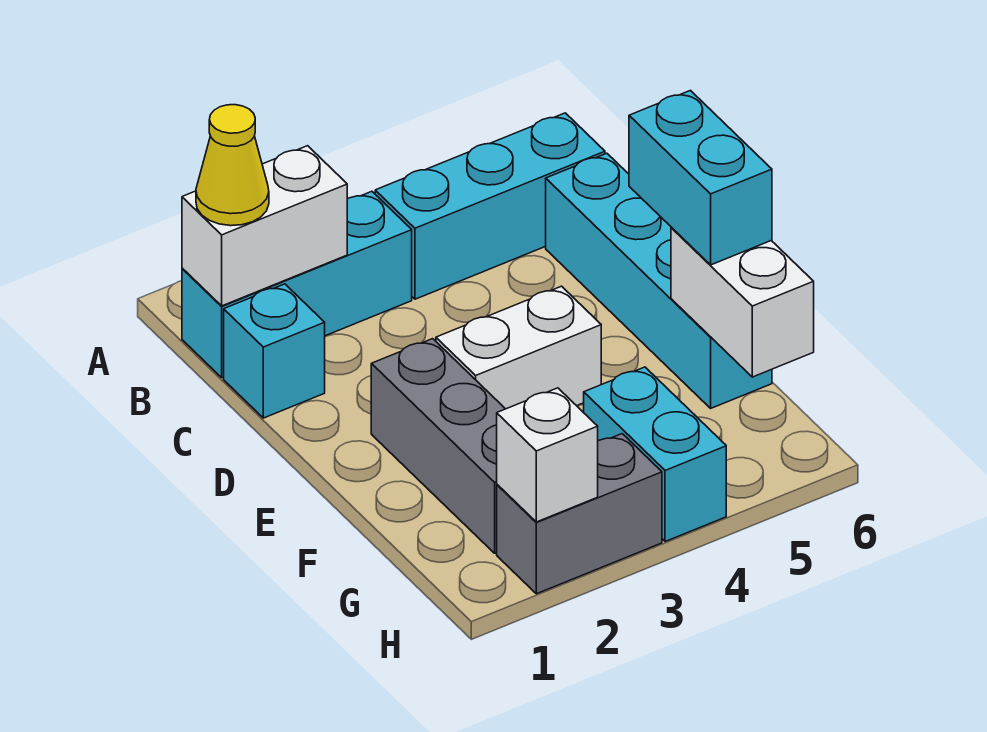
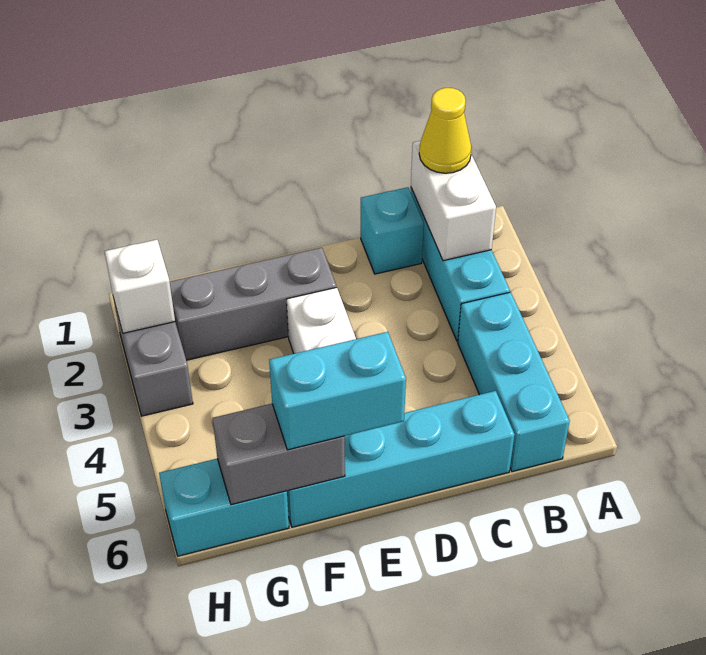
white brick F6:G6 level 2 -> grey brick F6:G6 level 2
cyan brick G4:H4 level 1 -> cyan brick G6:H6 level 1

